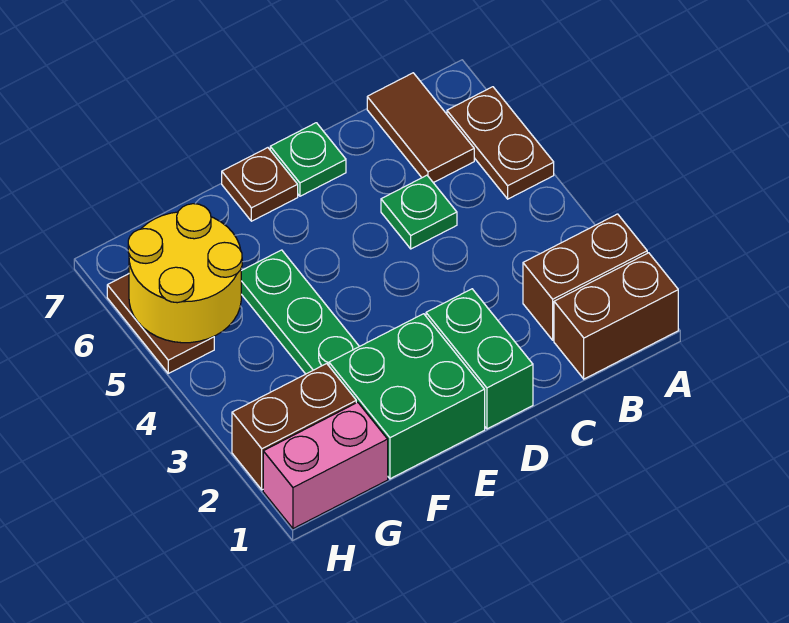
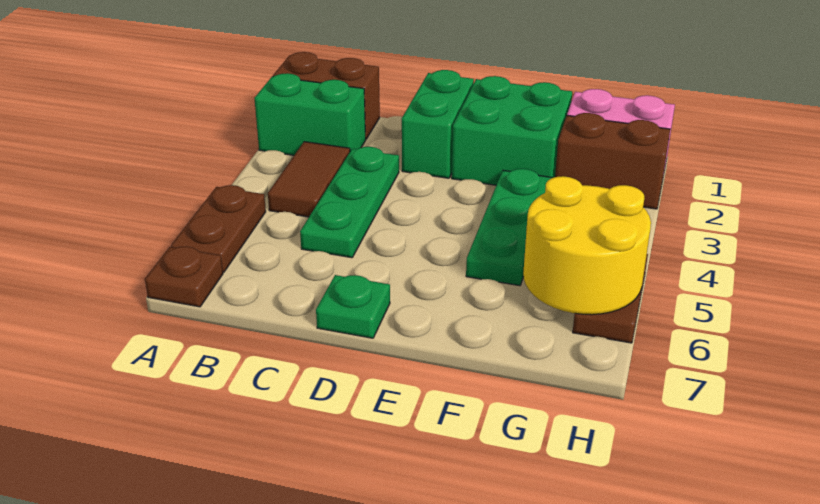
brown brick A2:B2 level 1 -> green brick A2:B2 level 1
brown tile B6:B7 level 1 -> brown tile B3:B4 level 1
green plate C5 level 1 -> green plate C3:C5 level 1
brown plate E7 level 1 -> brown plate A7 level 1

